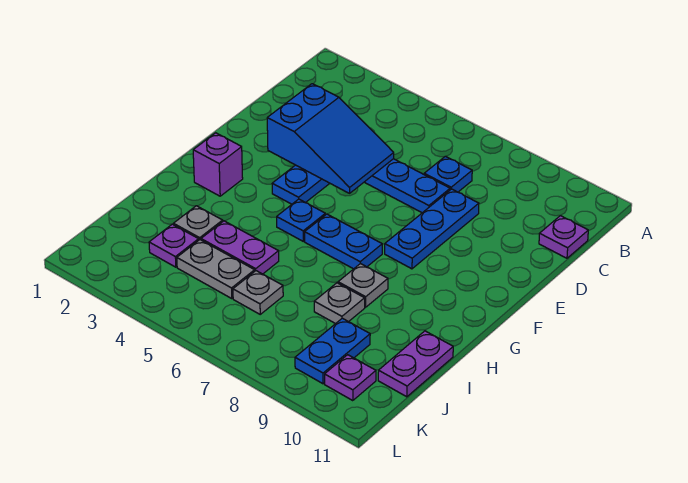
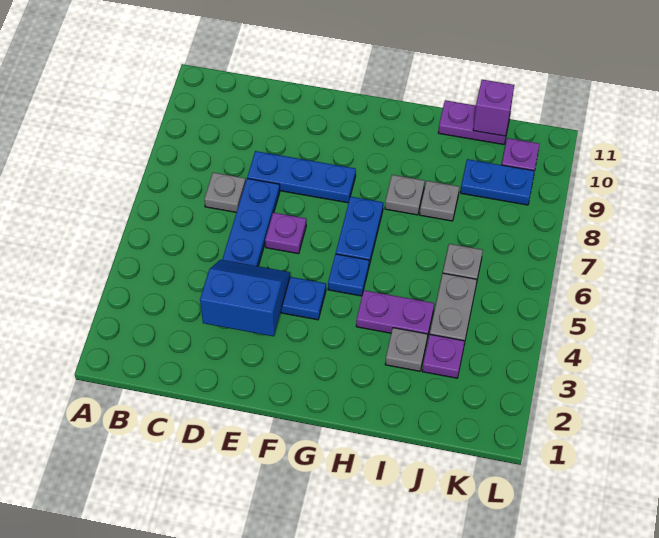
blue plate C7 level 1 -> grey plate C7 level 1
purple plate C11 level 1 -> purple plate E6 level 1
blue slope D3:E5 level 2 top 3 -> blue slope D3:E4 level 2 top 3
purple brick G2 level 1 -> purple brick J11 level 2
purple plate I4:I5 level 1 -> purple plate H4:I4 level 1

